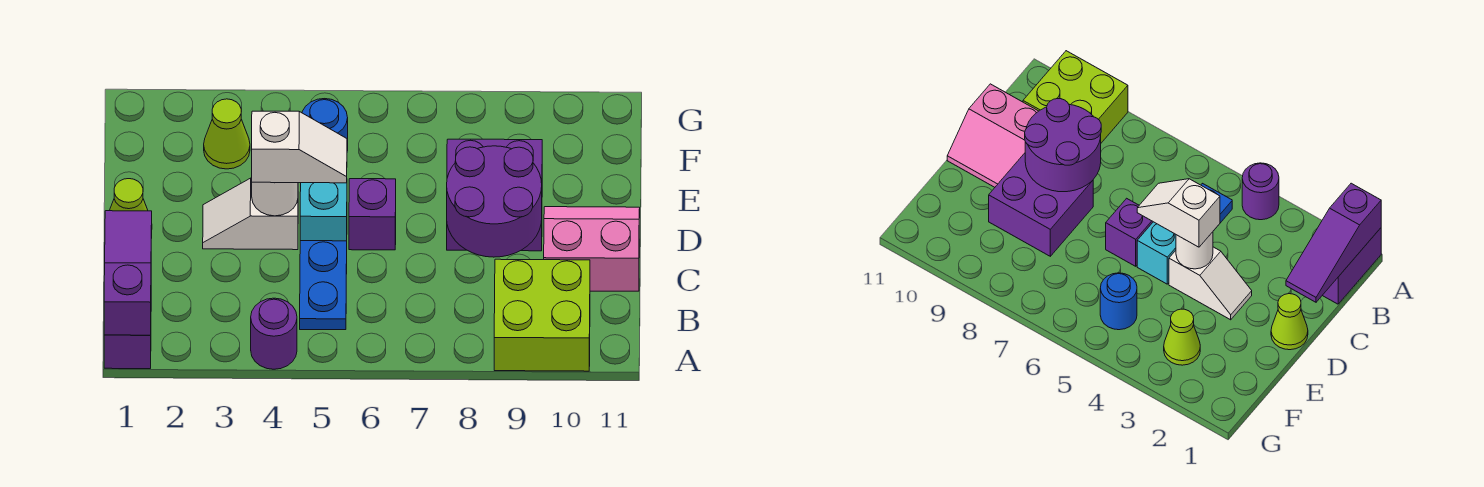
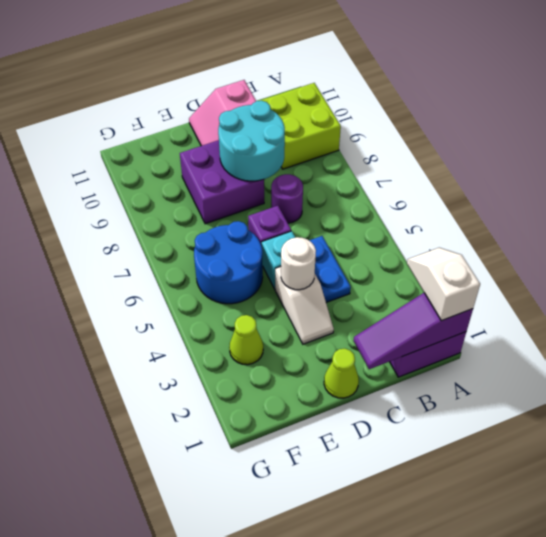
purple round brick A4 level 1 -> purple round brick C7 level 1
blue plate B5:C5 level 1 -> blue plate C4:C5 level 1
purple round brick C8:D9 level 2 -> cyan round brick C8:D9 level 2
white slope D4:D5 level 3 top 4 -> white slope A1:A2 level 3 top 1
blue round brick F5 level 1 -> blue round brick E5:F6 level 1

